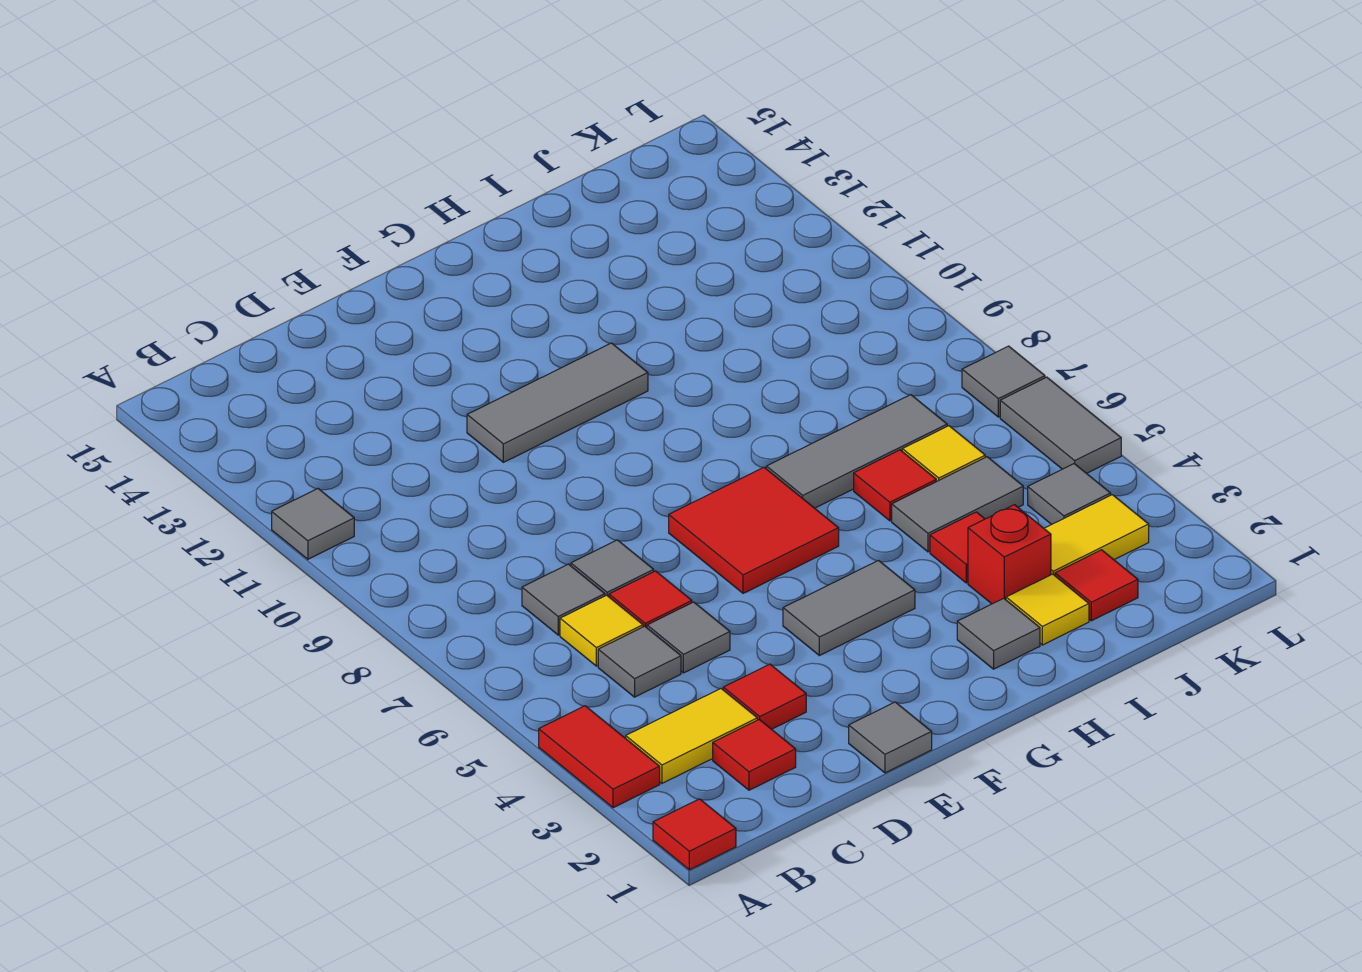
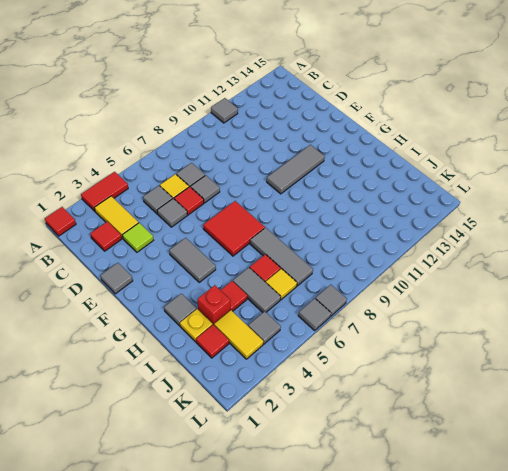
red tile D3 level 1 -> lime tile D3 level 1
grey tile E11:G11 level 1 -> grey tile F10:F12 level 1
yellow tile I2 level 1 -> yellow plate I2 level 1
grey tile L5:L6 level 1 -> grey tile L6 level 1

